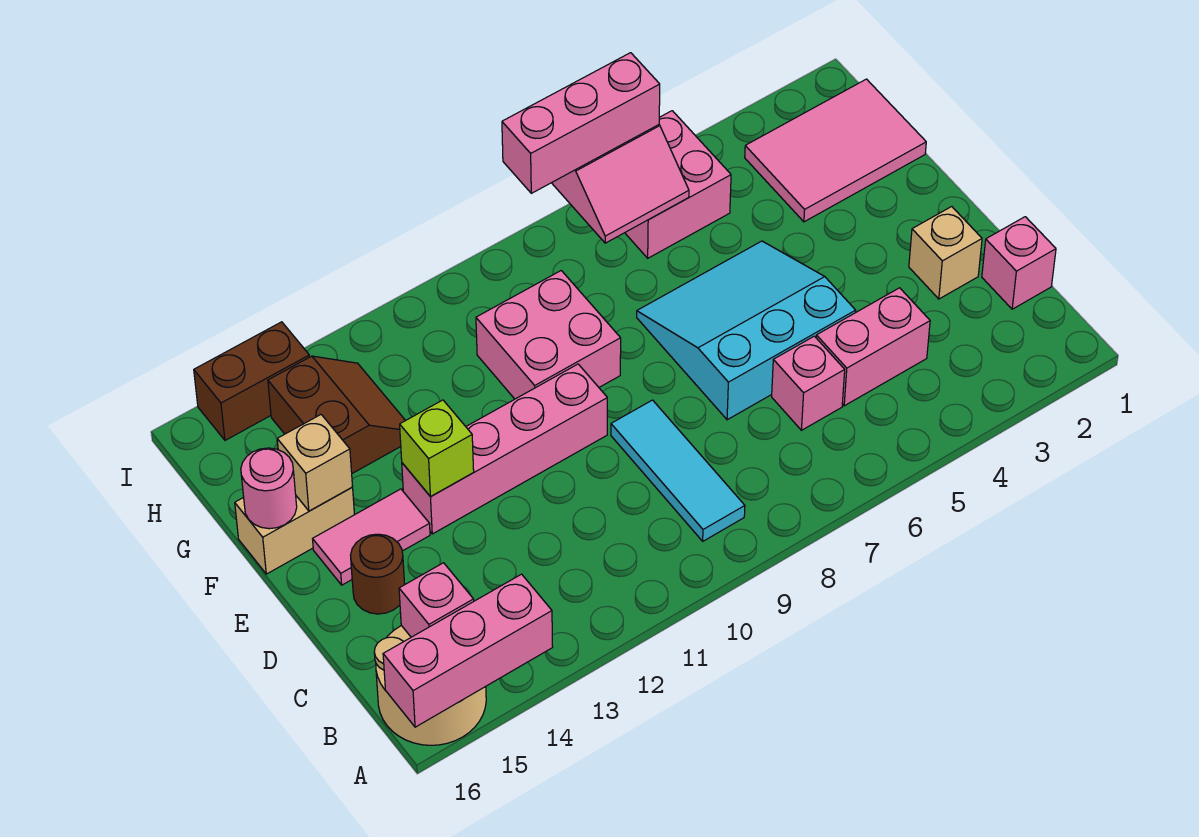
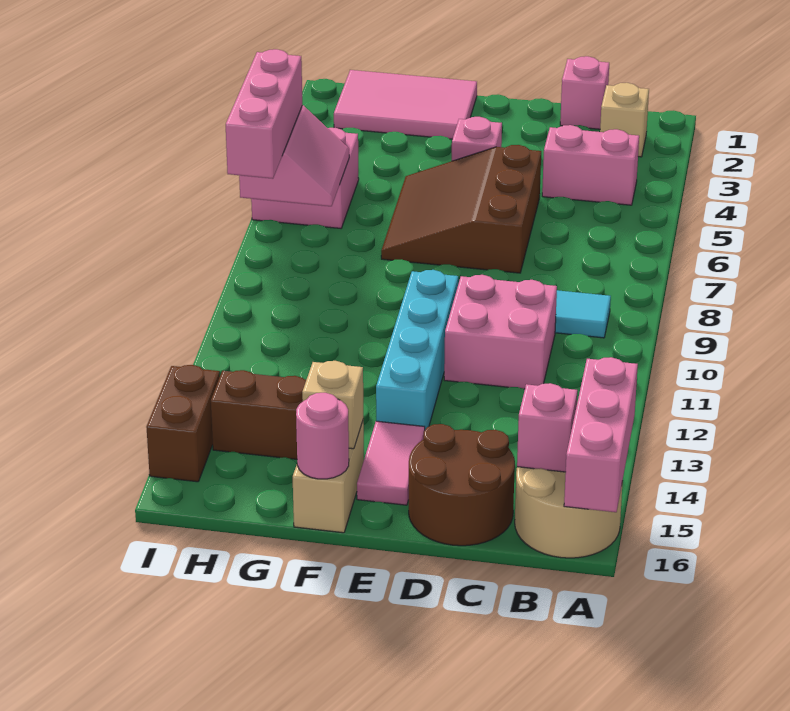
pink brick C4:C5 level 1 -> pink brick B4:C4 level 1
pink brick C6 level 1 -> pink brick E4 level 1
tan brick D2 level 1 -> tan brick B2 level 1
cyan slope D5:F7 level 1 top D -> brown slope D5:F7 level 1 top D
brown round brick D15 level 1 -> brown round brick C15:D16 level 1
pink brick E10:E13 level 1 -> cyan brick E10:E13 level 1
lime brick E13 level 2 -> none
pink brick F9:G10 level 1 -> pink brick C10:D11 level 1
pink tile G1:H3 level 1 -> pink tile F1:H2 level 1

